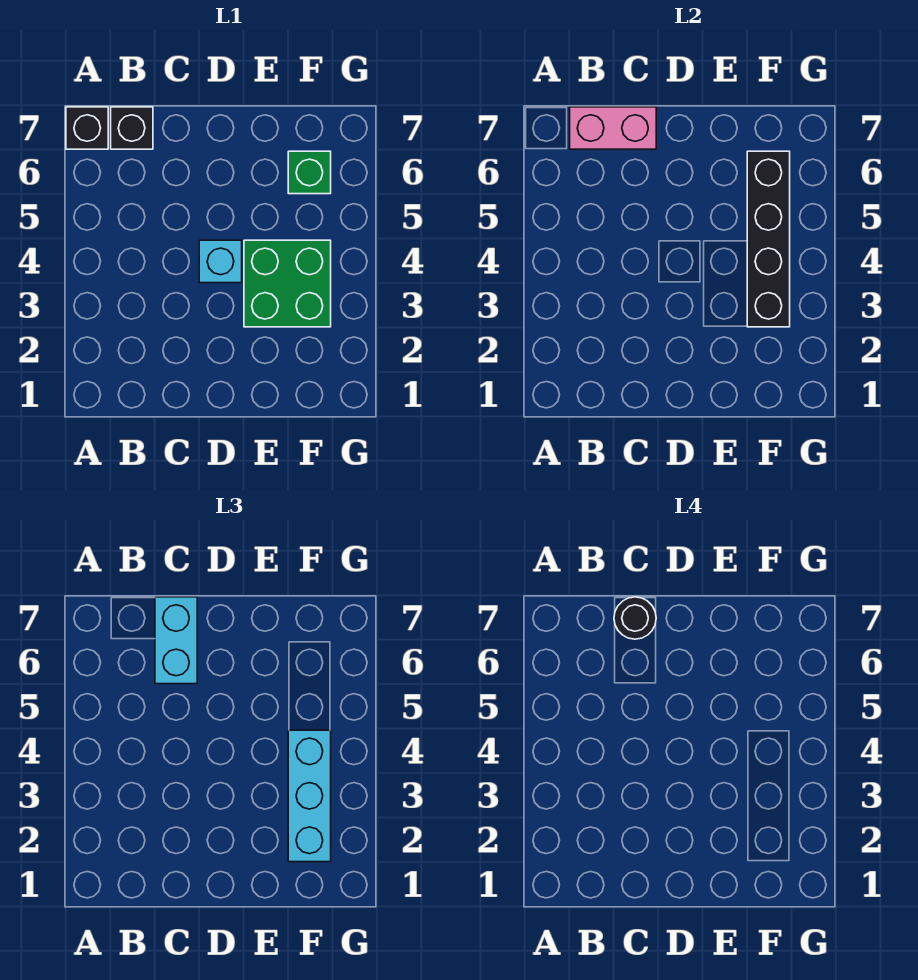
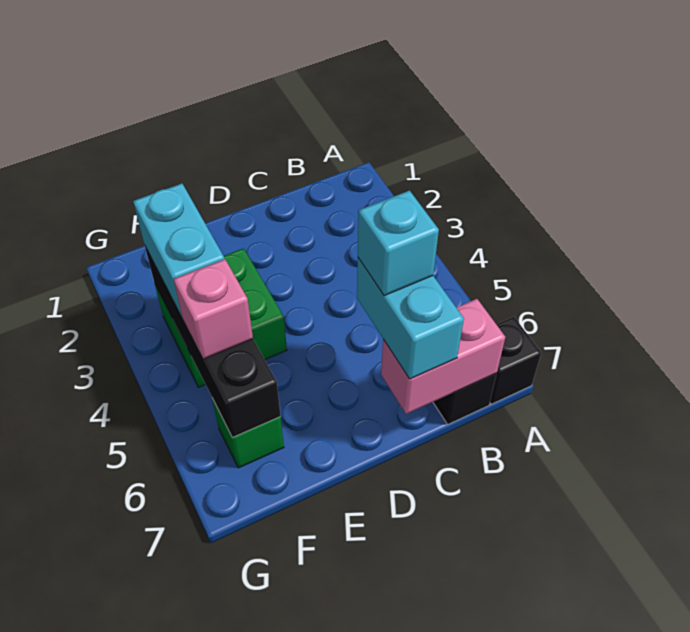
black round brick C7 level 4 -> none
cyan brick D4 level 1 -> cyan brick C6 level 4
cyan brick F2:F4 level 3 -> cyan brick F3:F4 level 3
none -> pink brick F5 level 3

